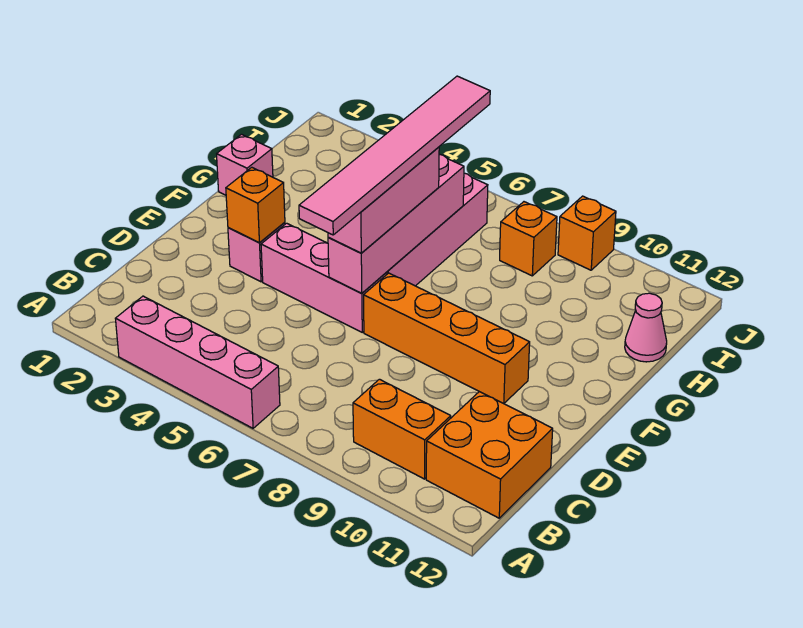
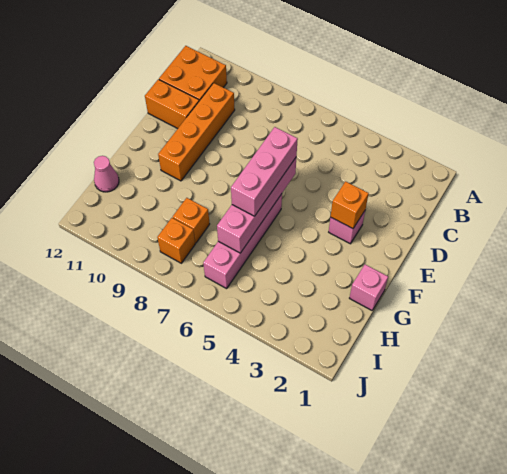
pink brick A3:A6 level 1 -> none
orange brick B9:B10 level 1 -> orange brick D11:D12 level 1
pink tile D6:I6 level 4 -> none
pink brick E4:E6 level 1 -> none
orange brick E7:E10 level 1 -> orange brick C10:F10 level 1
orange brick J9 level 1 -> orange brick H8 level 1

